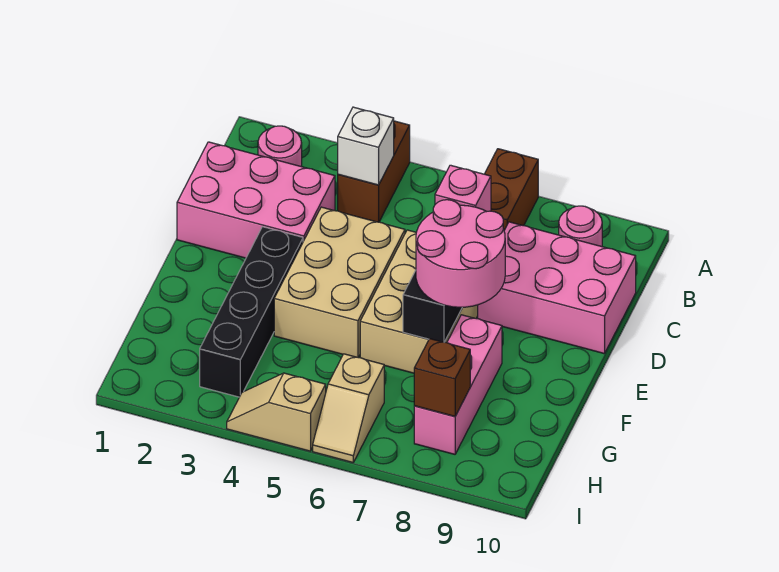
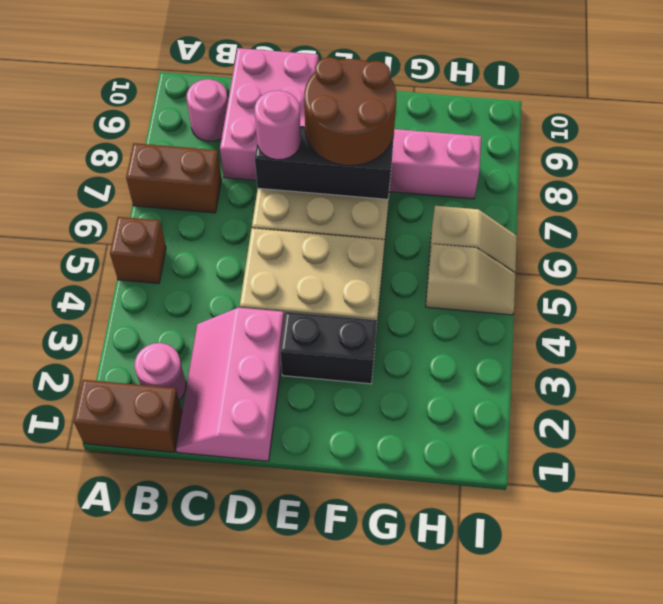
brown brick A4:B4 level 1 -> brown brick A1:B1 level 1
white brick B4 level 2 -> none
pink brick C1:D3 level 1 -> pink slope C1:D3 level 1 top D
pink brick D7 level 3 -> pink round brick D7 level 3
black brick E3:H3 level 1 -> black brick E3:F3 level 1
pink round brick E7:F8 level 3 -> brown round brick E7:F8 level 3
brown brick H8 level 2 -> brown brick A5 level 1
tan slope I4:I5 level 1 top 5 -> tan slope H5:I5 level 1 top H

